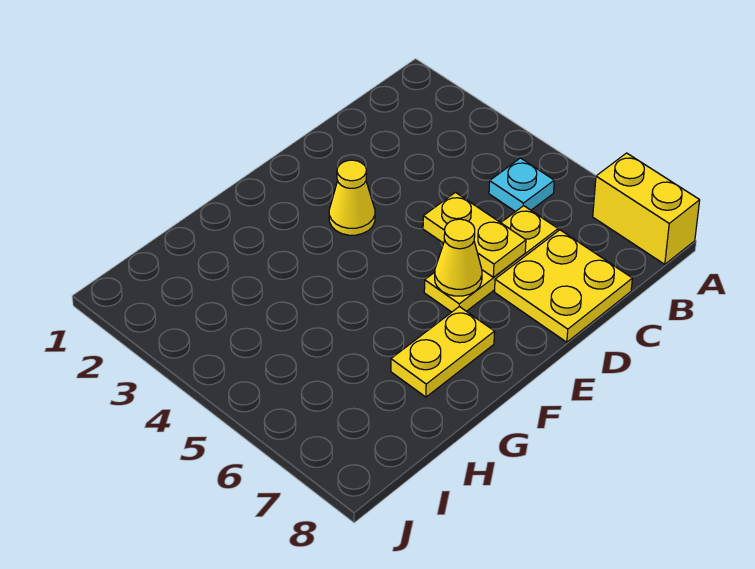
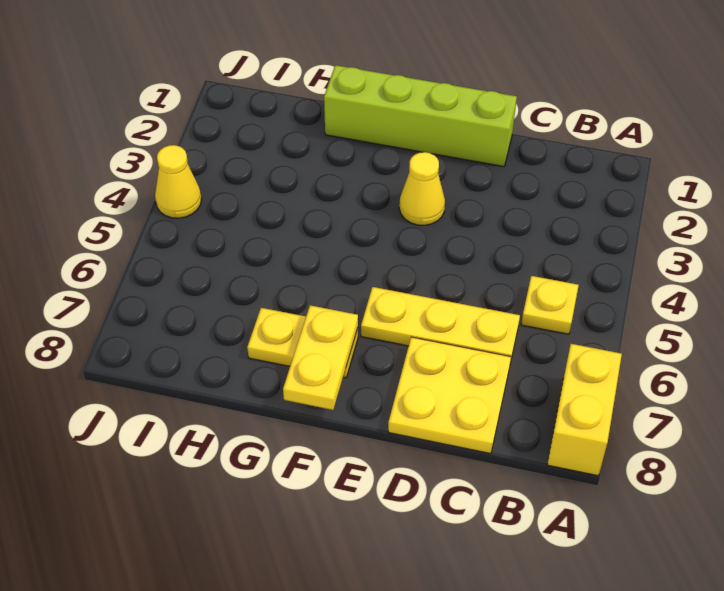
cyan plate B5 level 1 -> yellow plate B5 level 1
none -> lime brick D1:G1 level 1
yellow plate D5:D6 level 2 -> yellow plate F7:F8 level 2
yellow cone E6 level 2 -> yellow cone J4 level 1

